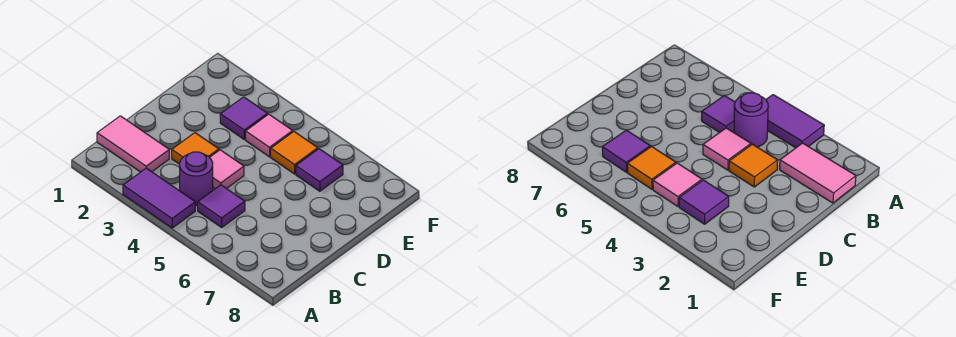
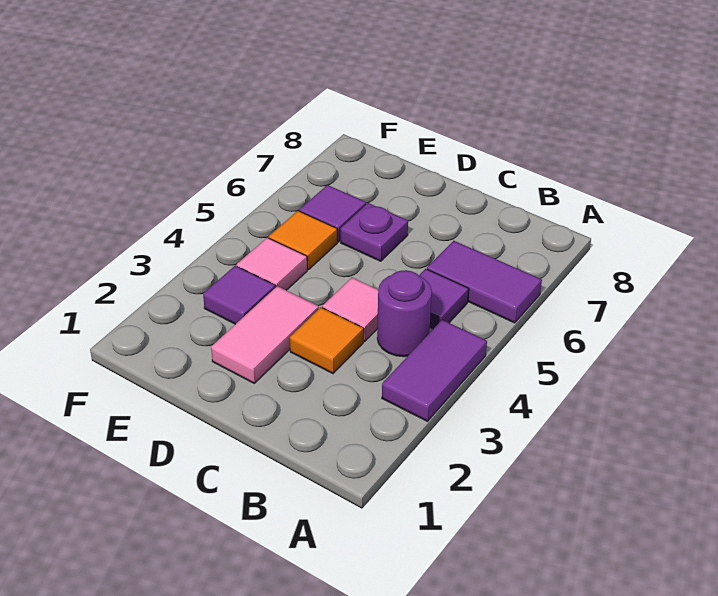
none -> purple tile A6:B6 level 1
pink tile B1:B2 level 1 -> pink tile D2:D3 level 1
none -> purple plate D6 level 1

